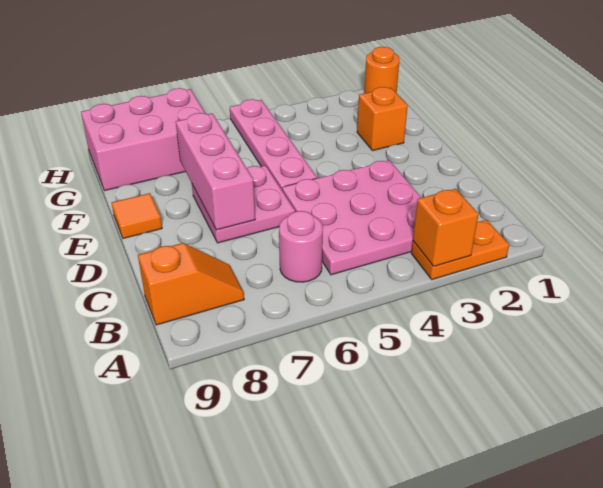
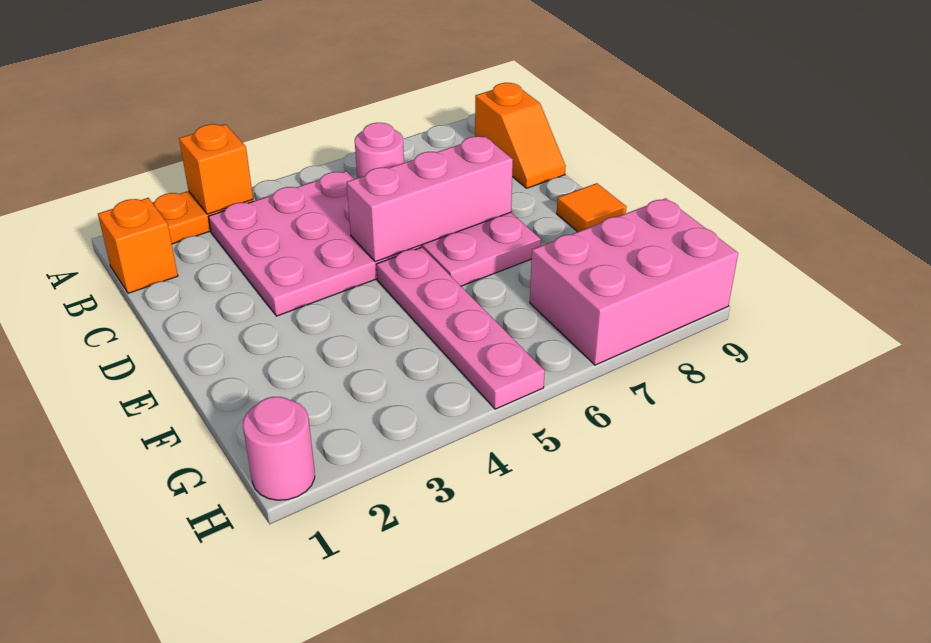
orange slope B8:B9 level 1 top 9 -> orange slope B9:C9 level 1 top B
pink brick D7:F7 level 2 -> pink brick D5:D7 level 2
orange brick F2 level 1 -> orange brick B1 level 1
orange round brick H1 level 1 -> pink round brick H1 level 1

